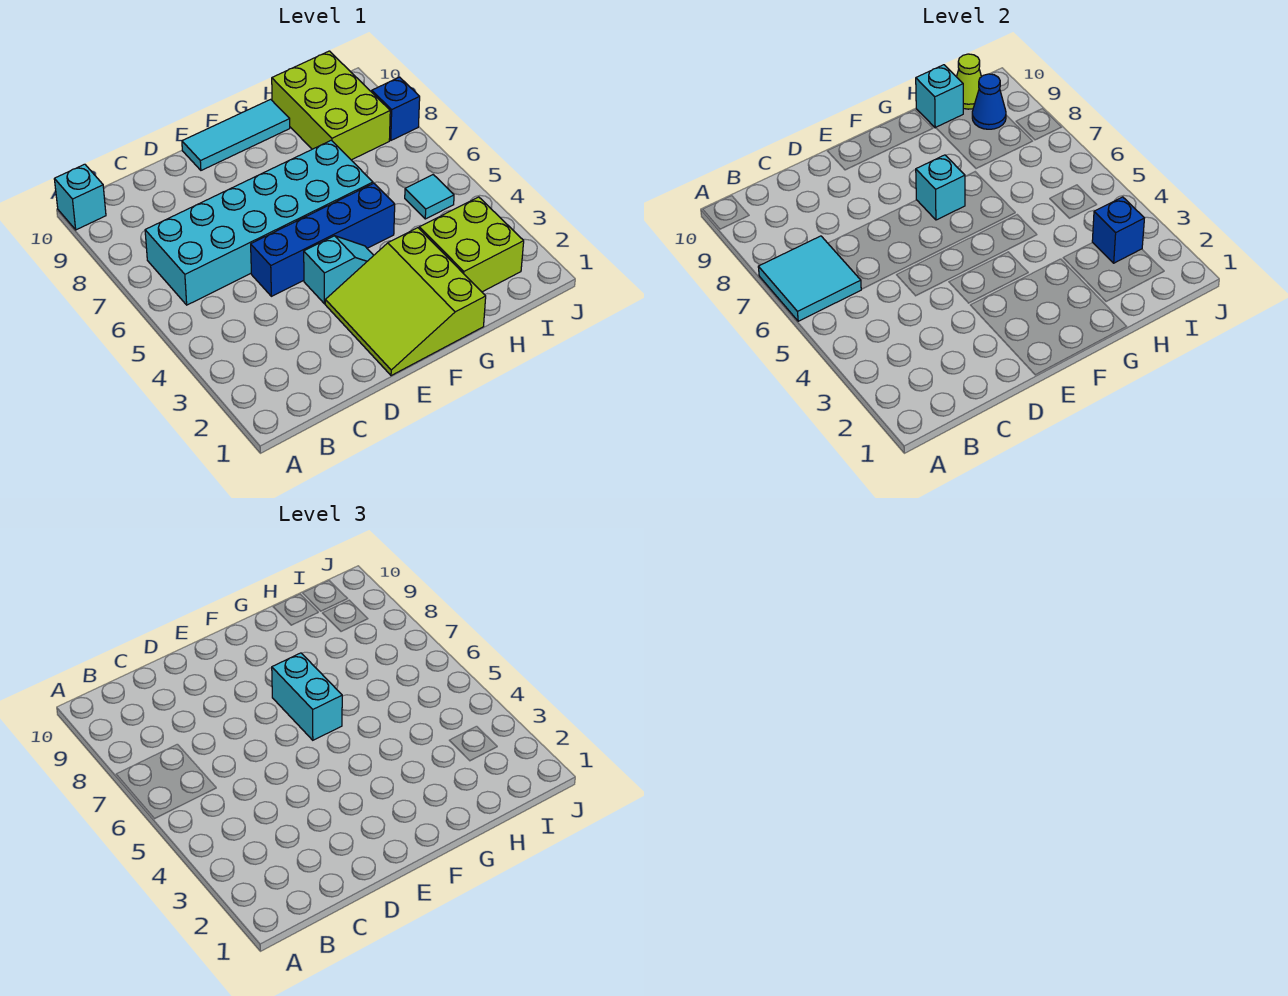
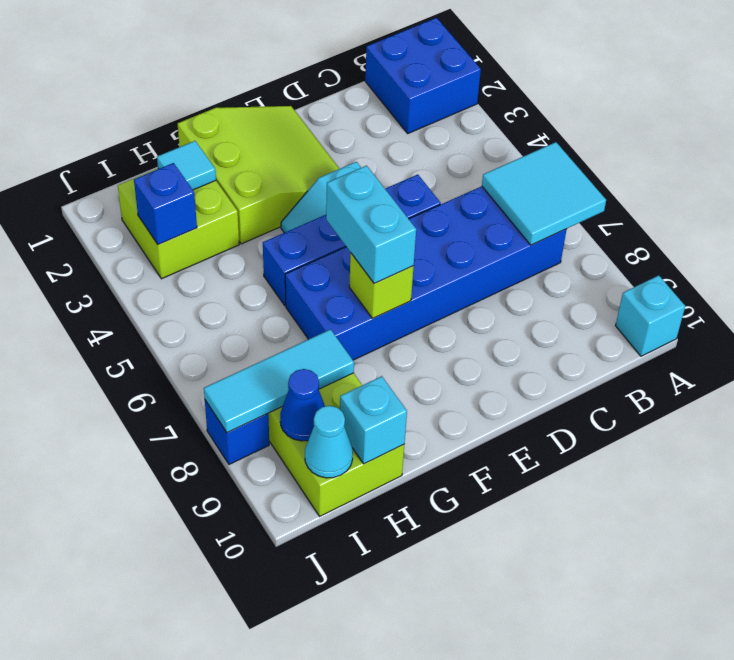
none -> blue brick A1:B2 level 1
cyan brick B6:G7 level 1 -> blue brick B6:G7 level 1
cyan tile E10:G10 level 1 -> cyan tile H8:J8 level 2
cyan brick F7 level 2 -> lime brick F7 level 2
cyan tile I5 level 1 -> cyan tile H2 level 2
lime cone I10 level 2 -> cyan cone I10 level 2

